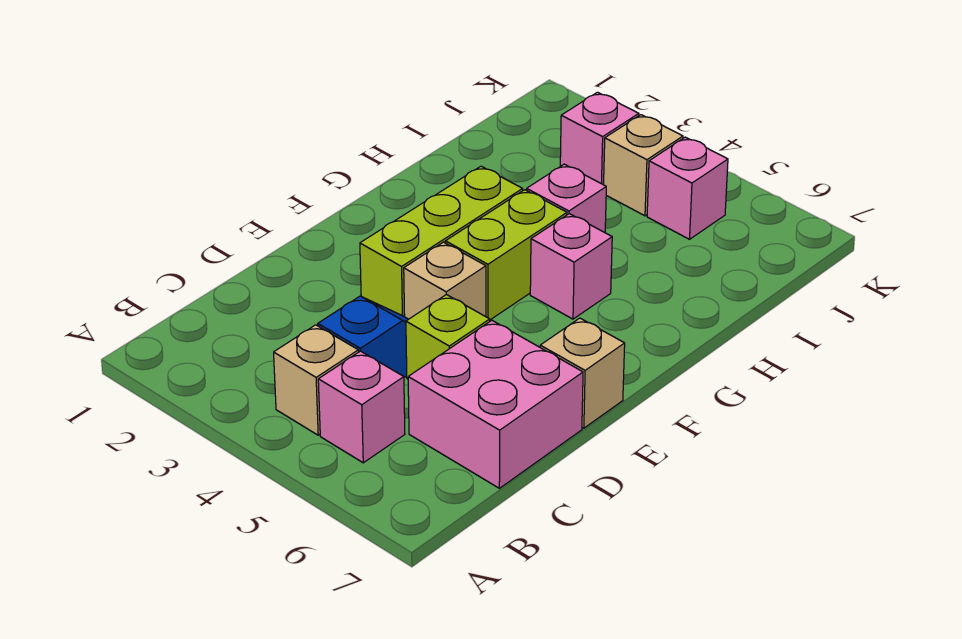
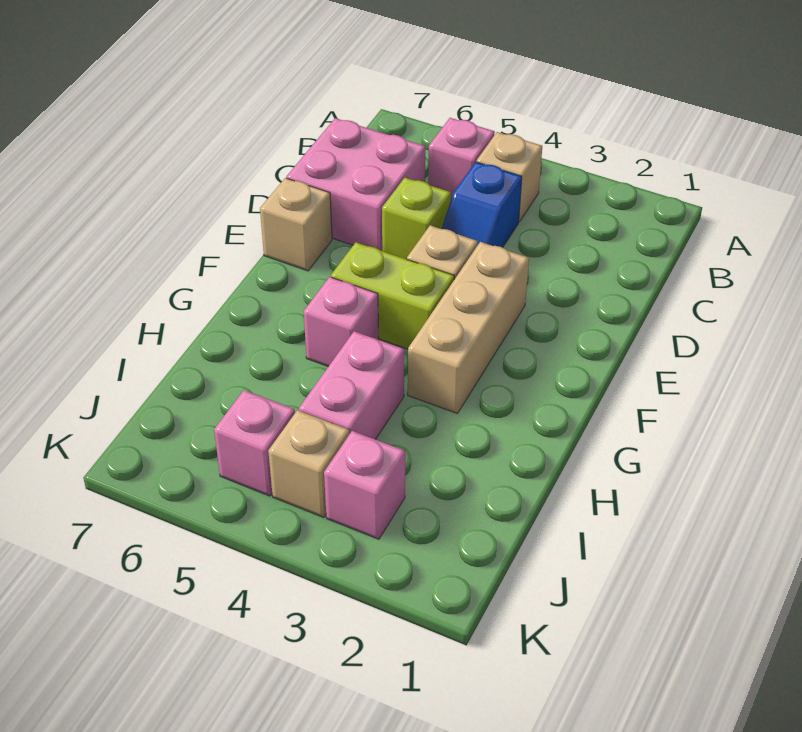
lime brick E3:G3 level 1 -> tan brick E3:G3 level 1
lime brick F4:G4 level 1 -> lime brick F4:F5 level 1
pink brick H4 level 1 -> pink brick H4:I4 level 1

